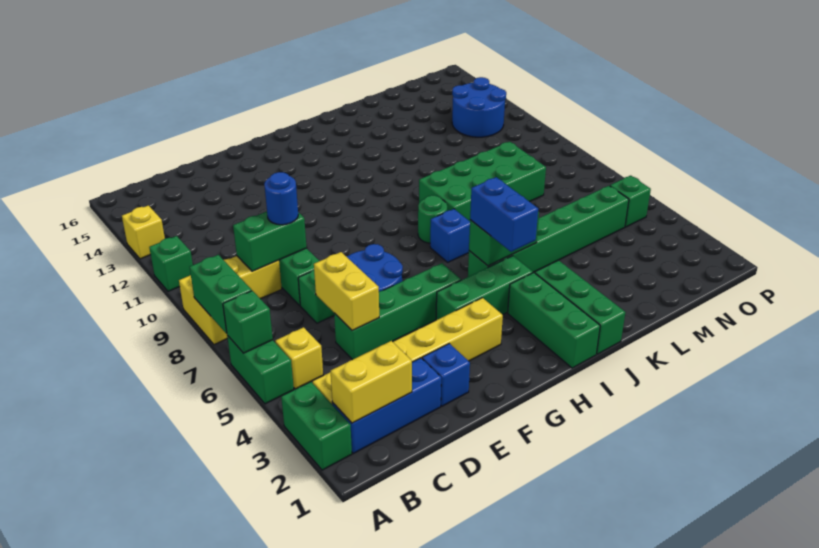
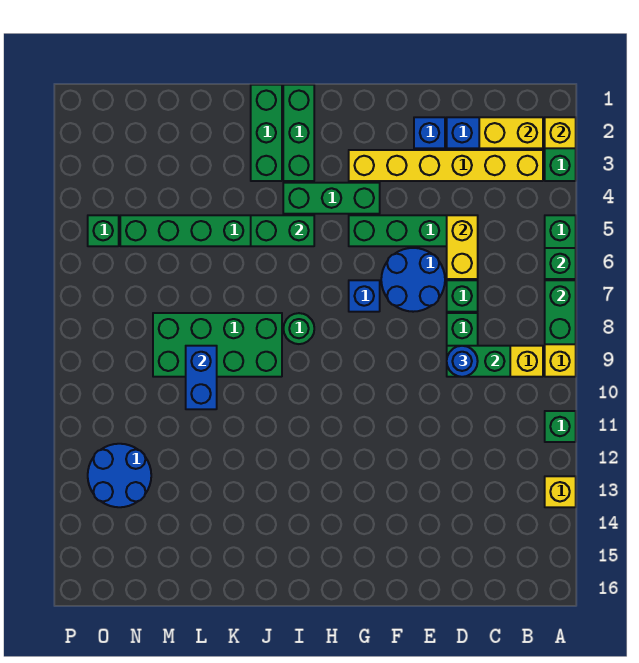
yellow brick B5 level 1 -> yellow brick A2 level 2
blue brick I4:I5 level 3 -> blue brick L9:L10 level 2
blue brick I7 level 1 -> blue brick G7 level 1

